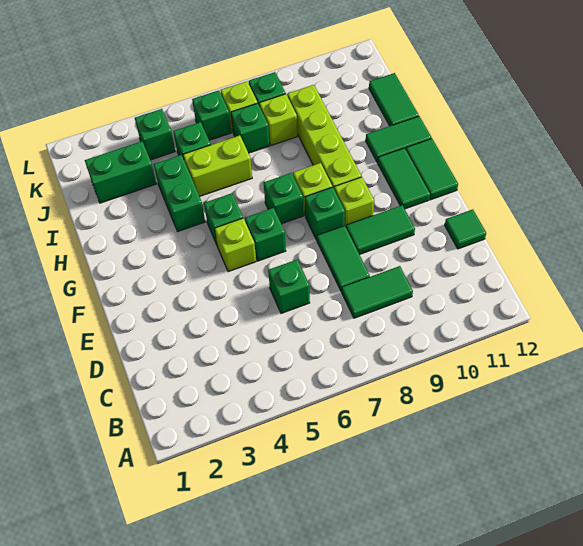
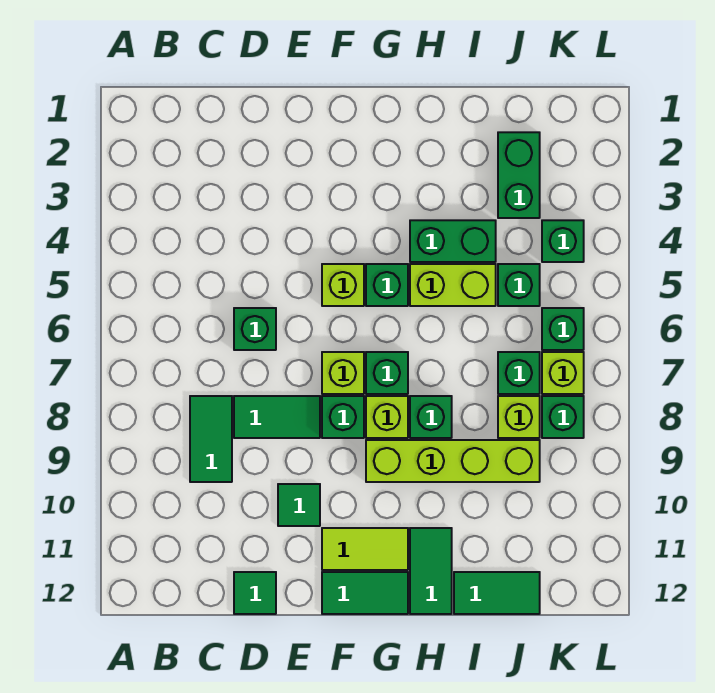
green tile E9:E10 level 1 -> green tile E10 level 1
green brick F6 level 1 -> green brick H8 level 1
lime brick F9 level 1 -> lime brick F7 level 1
green tile F11:G11 level 1 -> lime tile F11:G11 level 1
lime brick I5:I6 level 1 -> lime brick H5:I5 level 1

